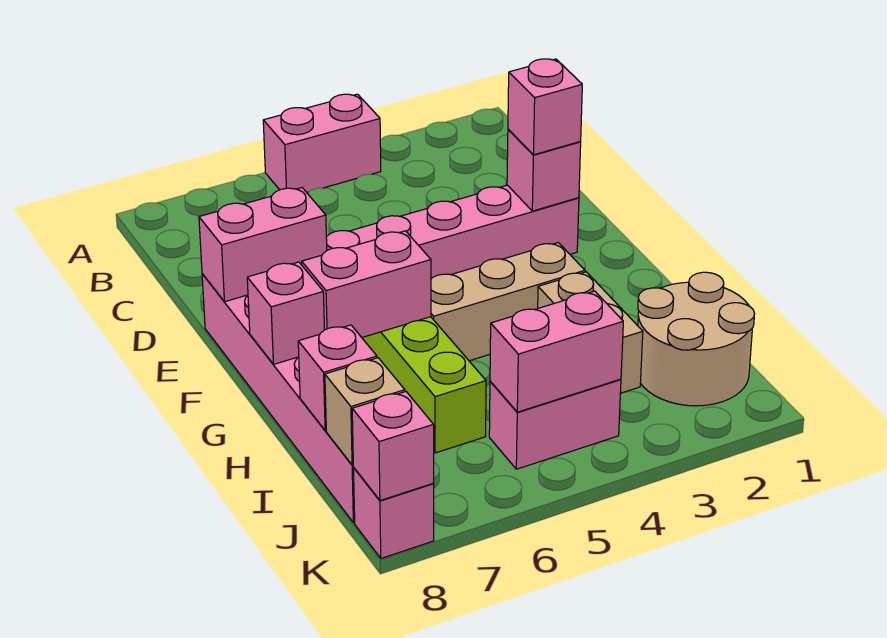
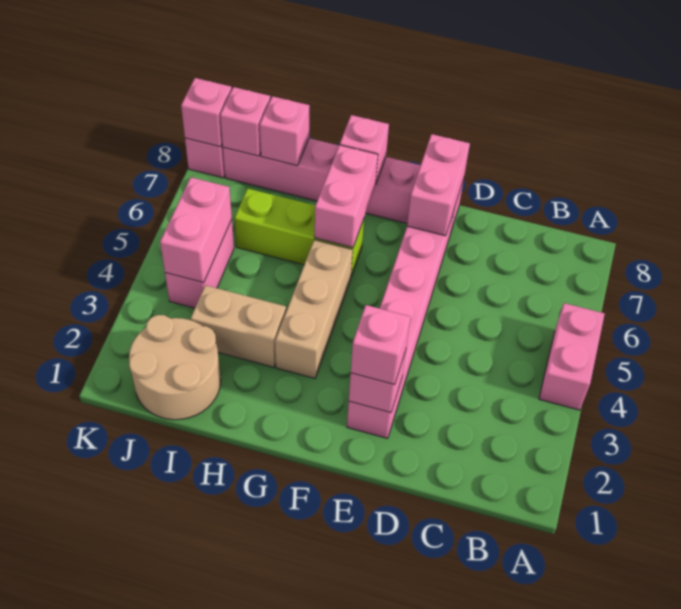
tan brick J8 level 2 -> pink brick J8 level 2

